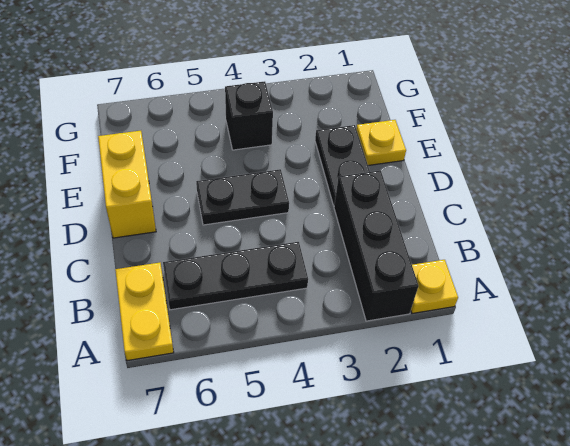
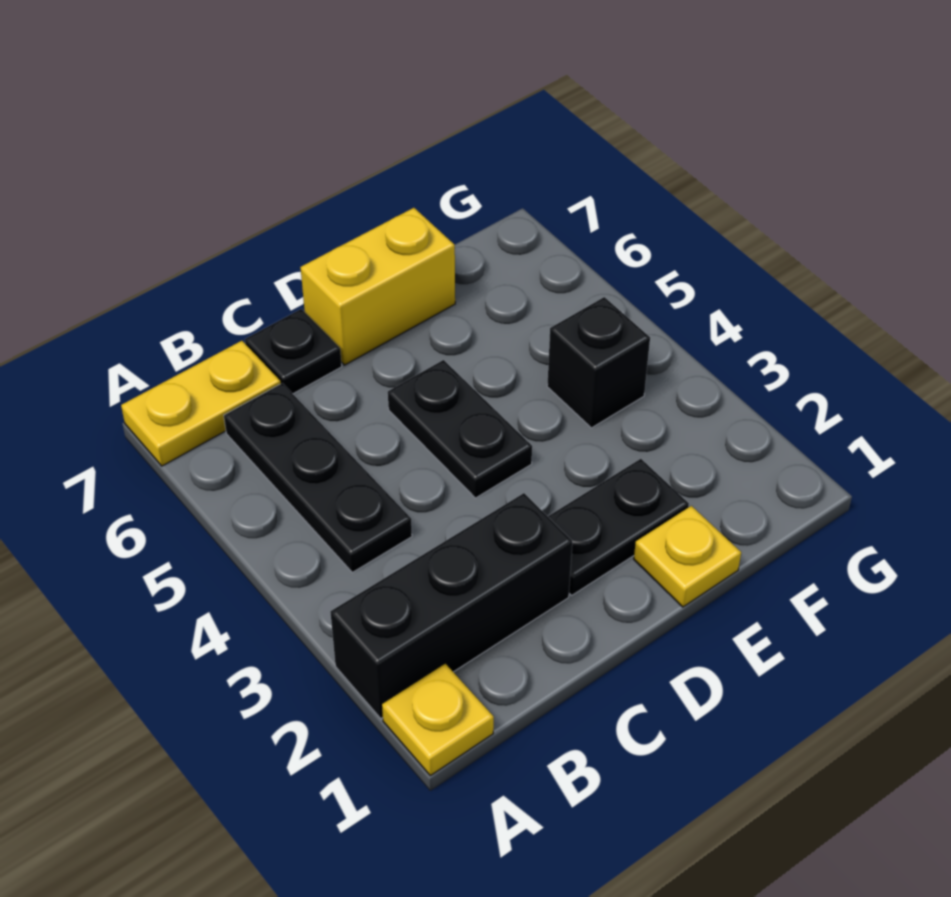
none -> black plate C7 level 1

